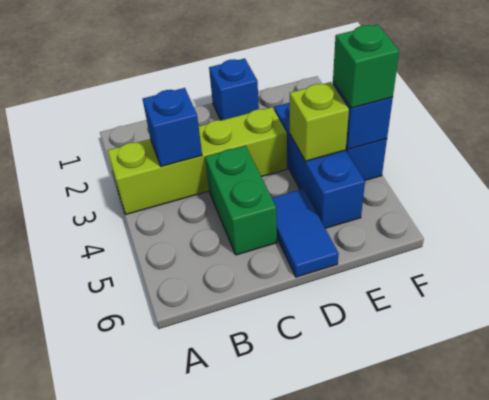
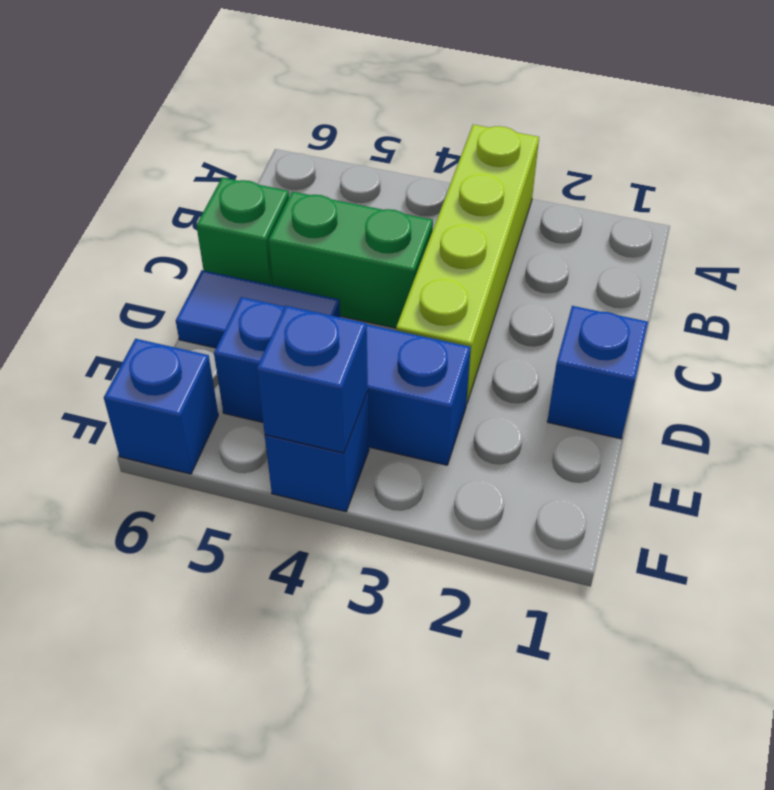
blue brick B3 level 2 -> blue brick F6 level 1
lime brick E4 level 2 -> none
green brick F4 level 3 -> green brick C6 level 1

